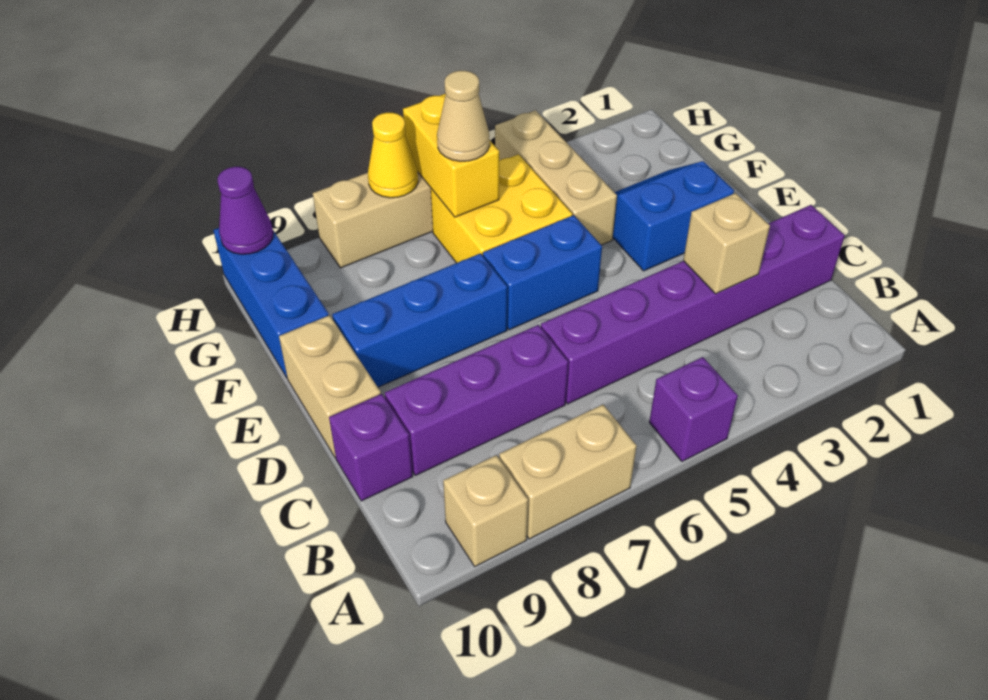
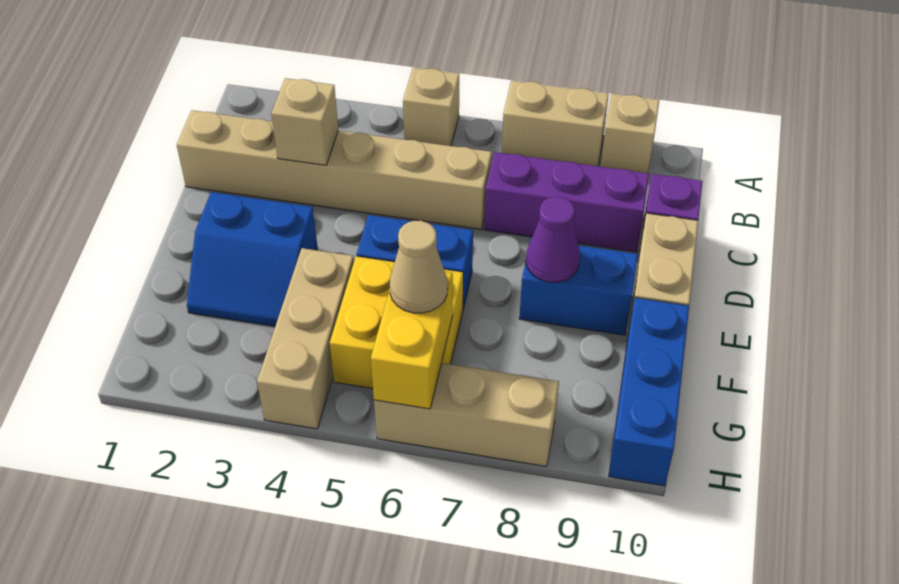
purple brick A5 level 1 -> tan brick A5 level 1
purple brick C1:C6 level 1 -> tan brick C1:C6 level 1
blue brick E7:E9 level 1 -> blue brick E8:E9 level 1
yellow cone H7 level 2 -> none
purple cone H10 level 2 -> purple cone E8 level 2

